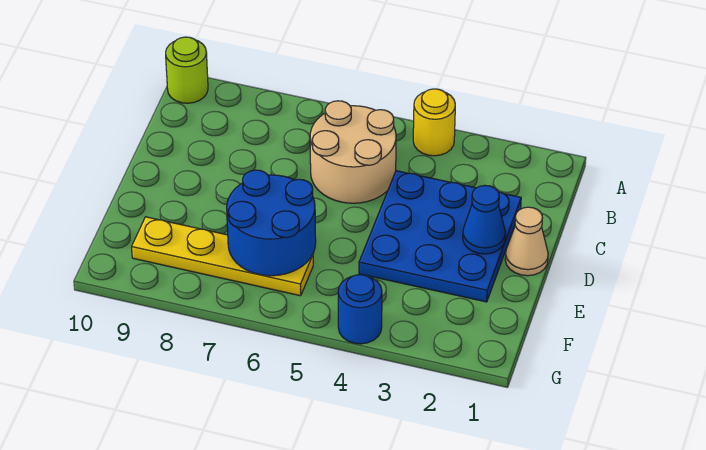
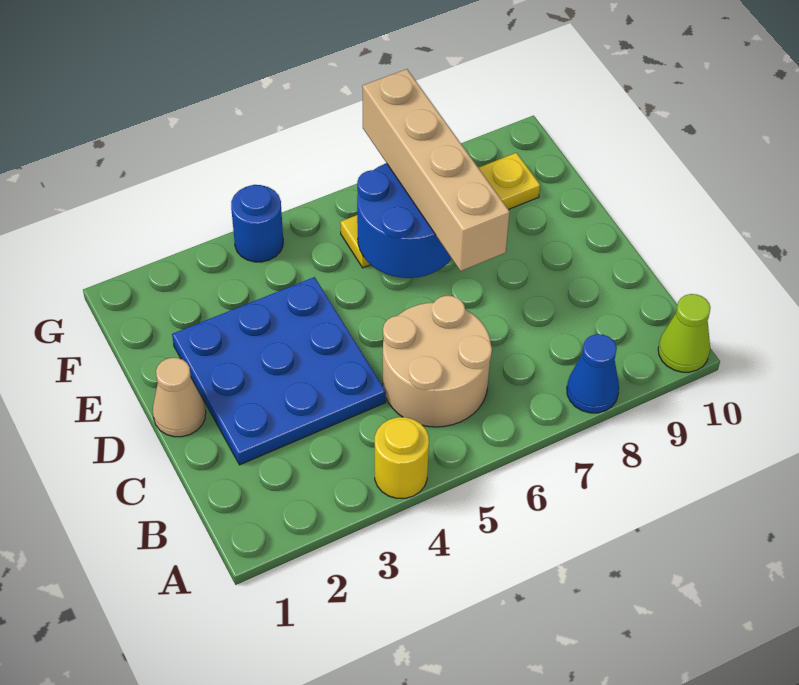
lime round brick A10 level 1 -> lime cone A10 level 1
blue cone D2 level 2 -> blue cone A8 level 1
none -> tan brick D7:G7 level 3

